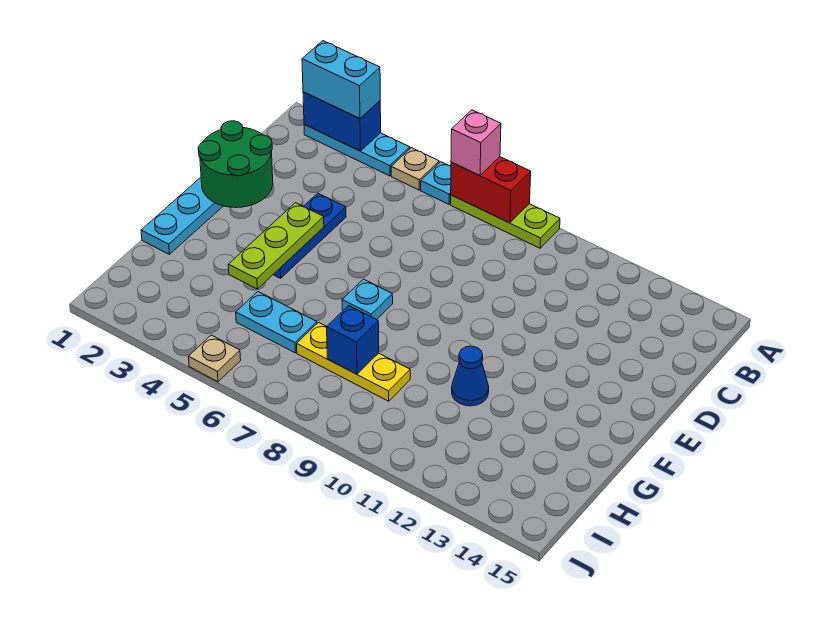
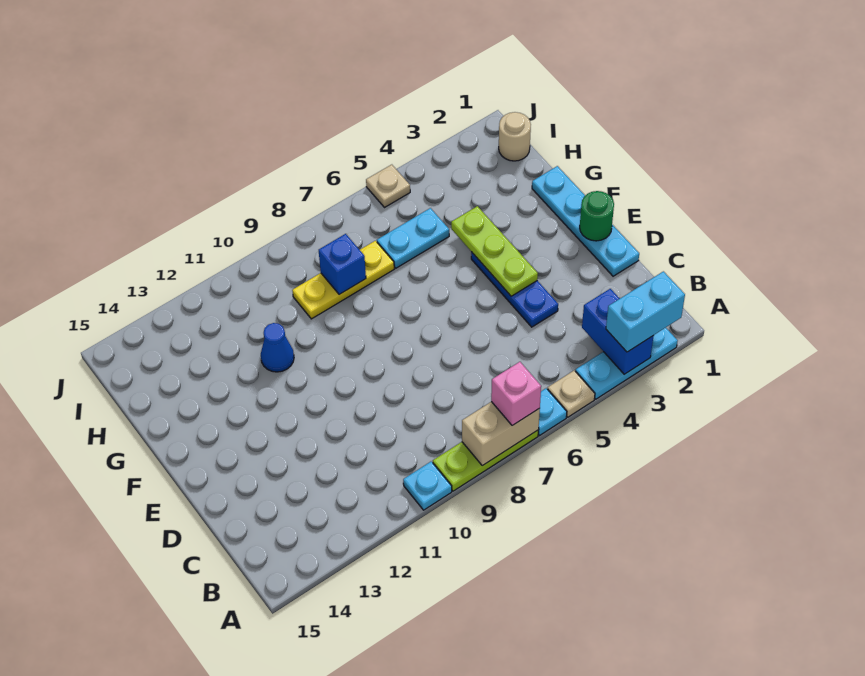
blue brick A2:A3 level 2 -> blue brick A3:B3 level 2
red brick A7:A8 level 2 -> tan brick A7:A8 level 2
green round brick D1:E2 level 2 -> green round brick E1 level 2
cyan plate F7 level 1 -> cyan plate A10 level 1
none -> tan round brick I1 level 1

